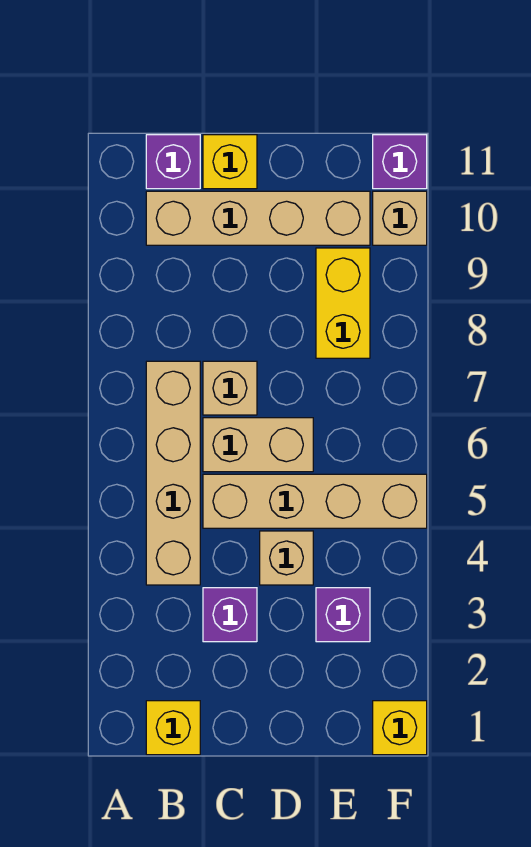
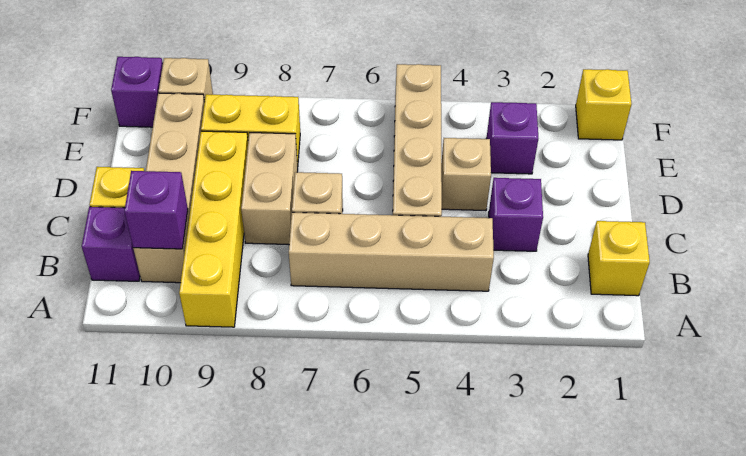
none -> yellow brick A9:D9 level 1
none -> purple brick B10 level 2
tan brick C6:D6 level 1 -> tan brick C8:D8 level 1

